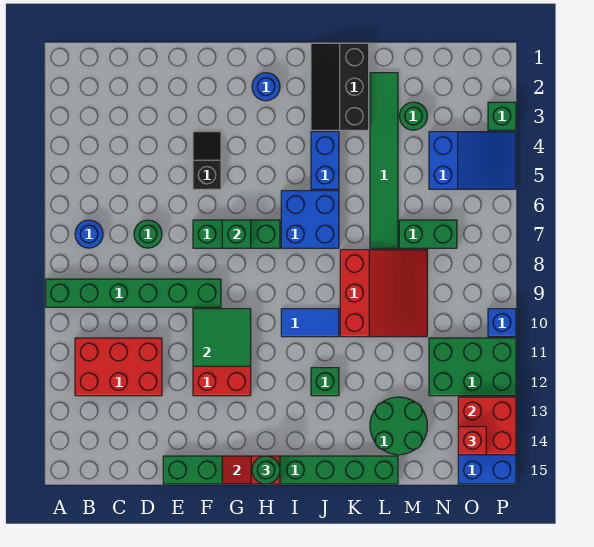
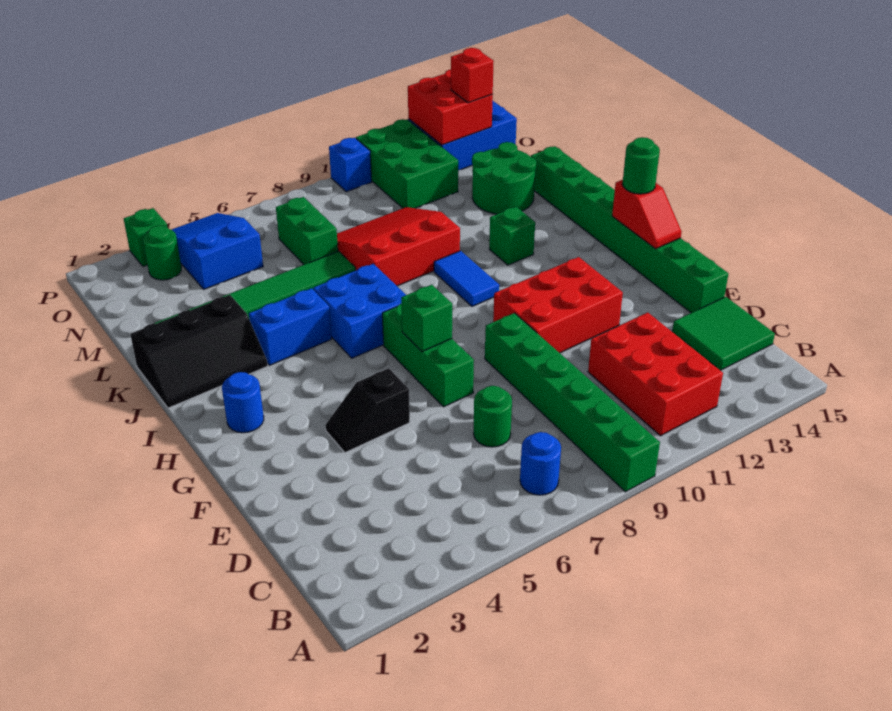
green tile F10:G11 level 2 -> green tile C14:D15 level 1
green round brick M3 level 1 -> green round brick O3 level 1

